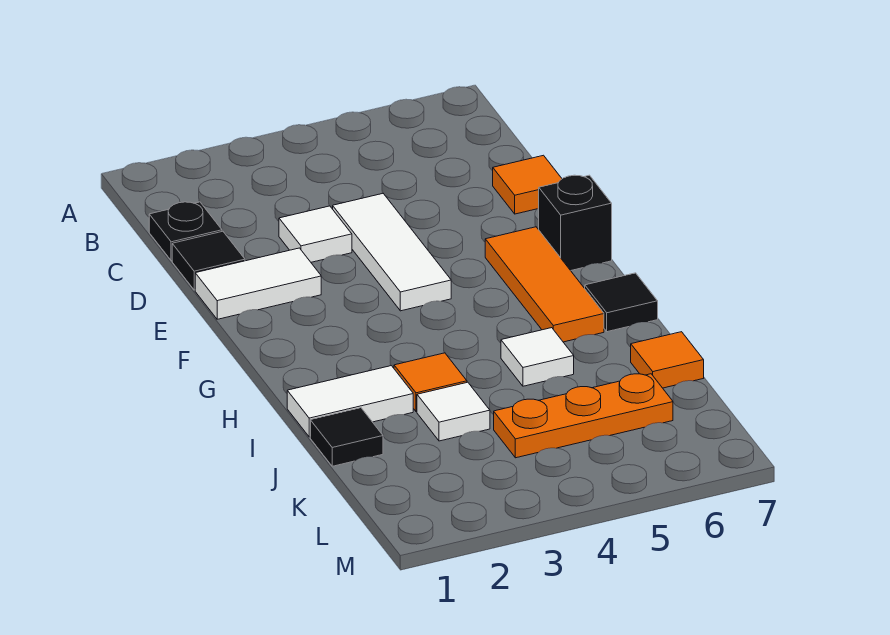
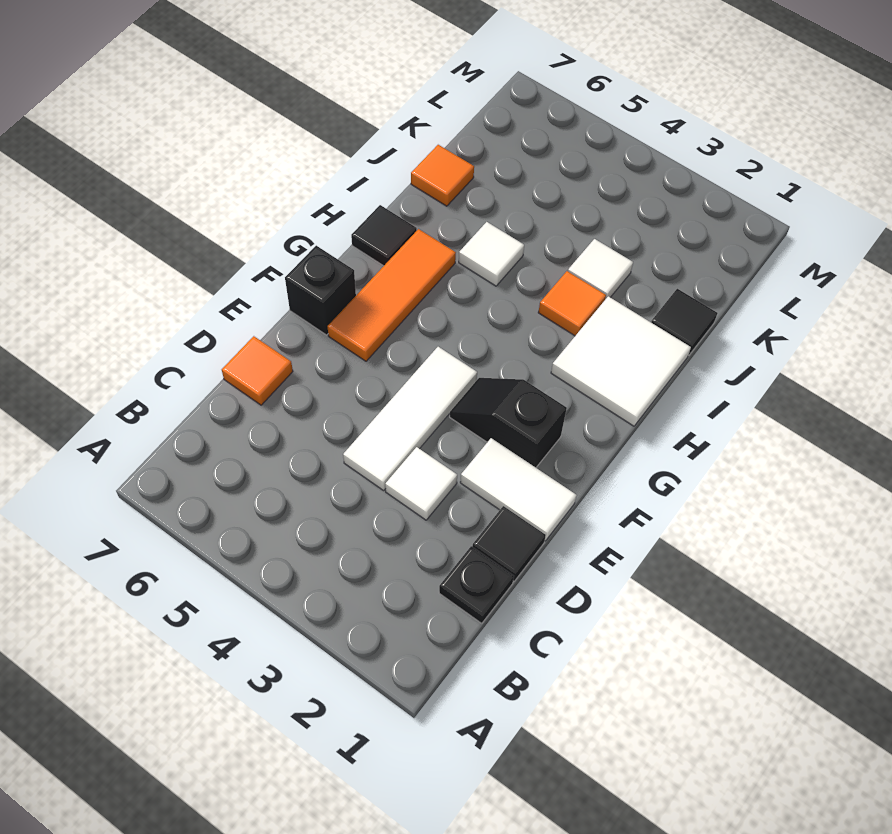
none -> black slope F2:F3 level 1 top 2
white tile I1:I2 level 1 -> white tile H1:I2 level 1
orange plate K4:K6 level 1 -> none

